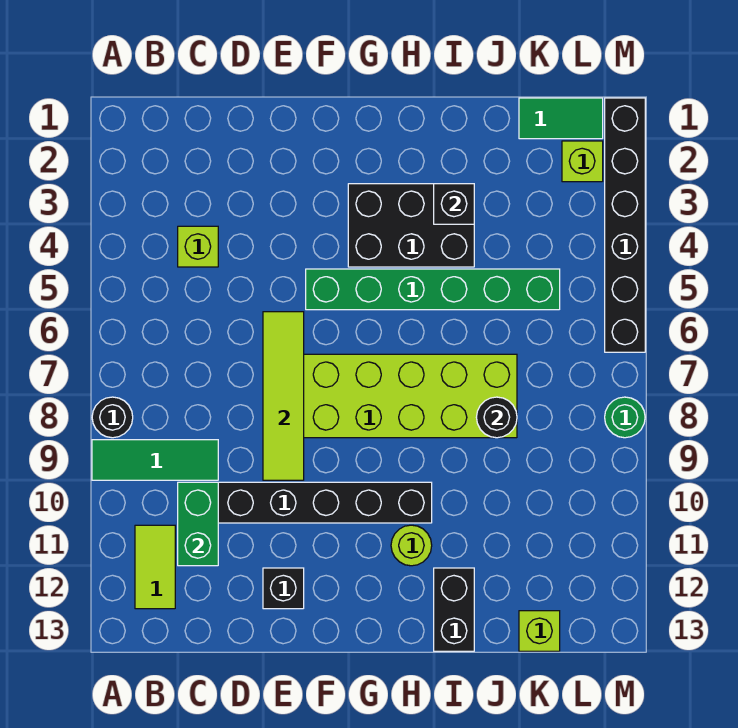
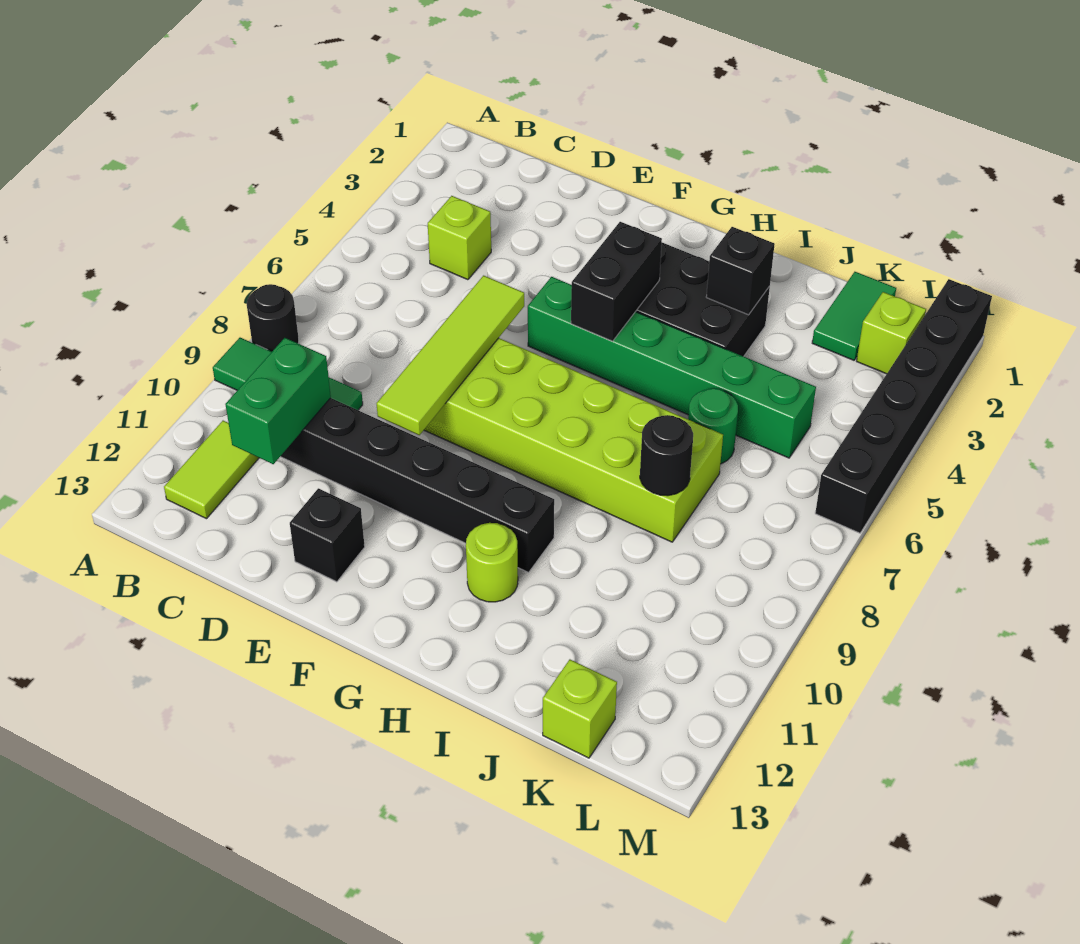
black brick I12:I13 level 1 -> black brick G4:G5 level 2
green tile K1:L1 level 1 -> green tile K1:K2 level 1
green round brick M8 level 1 -> green round brick J6 level 1

